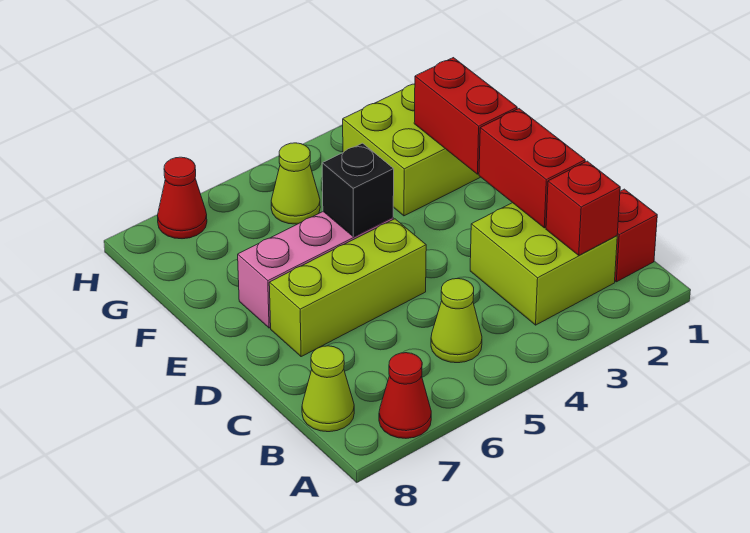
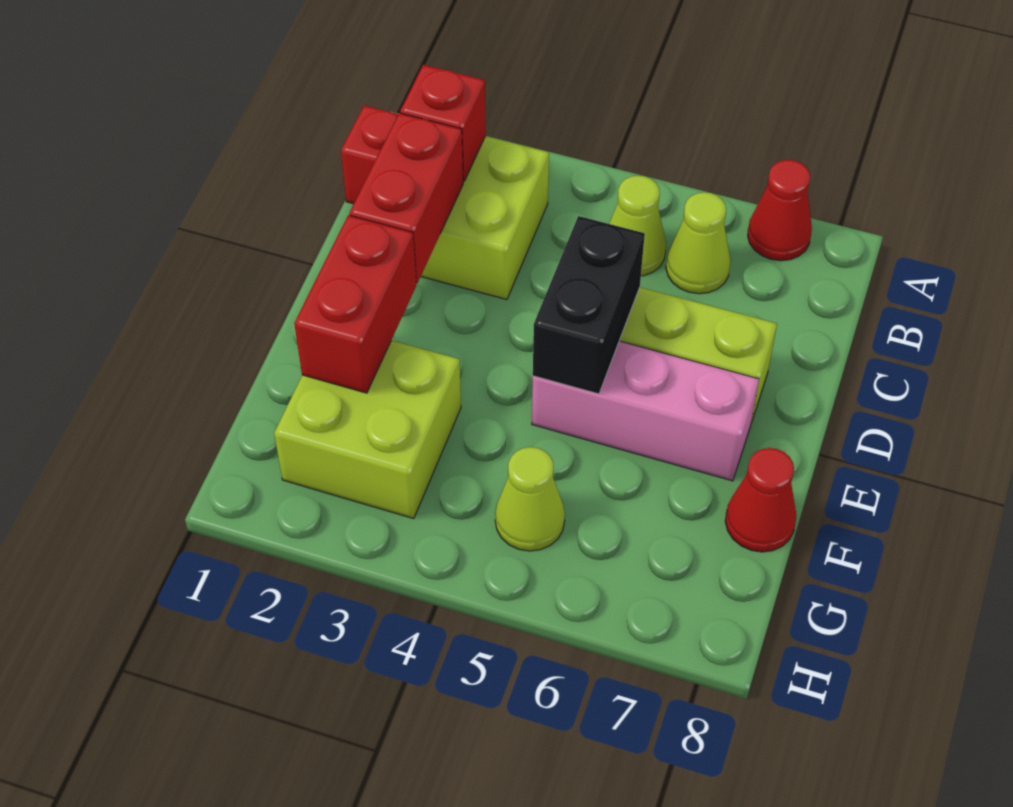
lime cone B8 level 1 -> lime cone B6 level 1
black brick E5 level 2 -> black brick D5:E5 level 2
red cone H7 level 1 -> red cone F8 level 1

